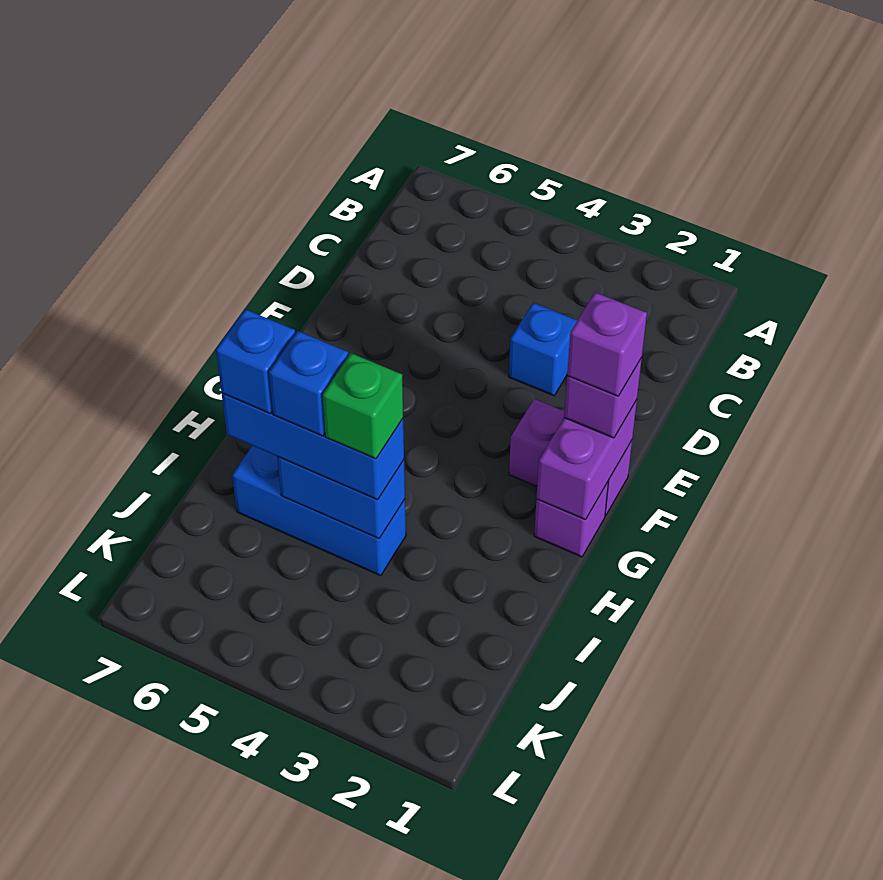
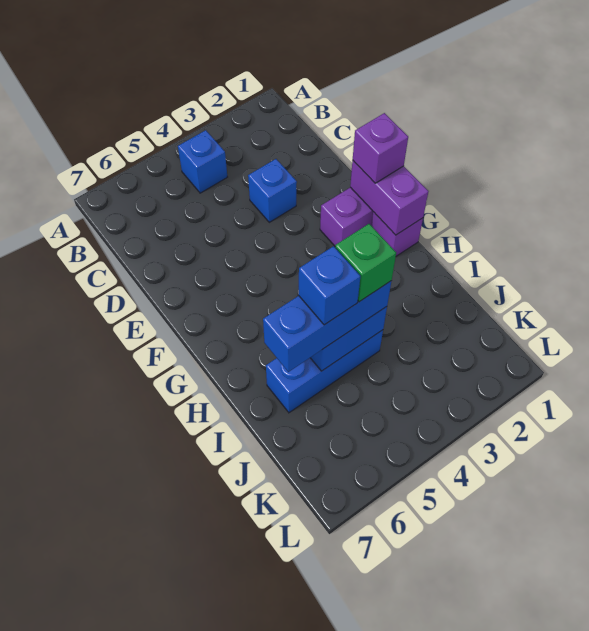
purple brick F1 level 4 -> none
blue brick I6 level 4 -> blue brick B4 level 1

